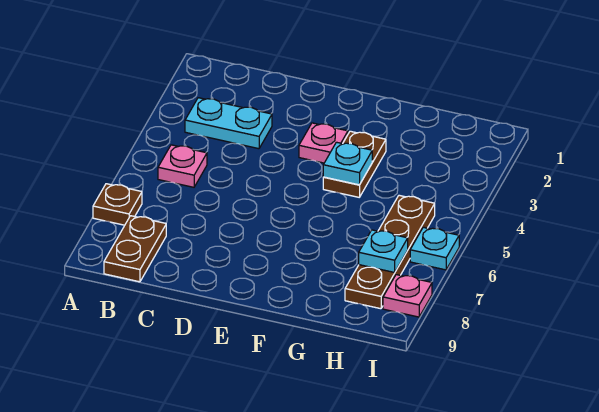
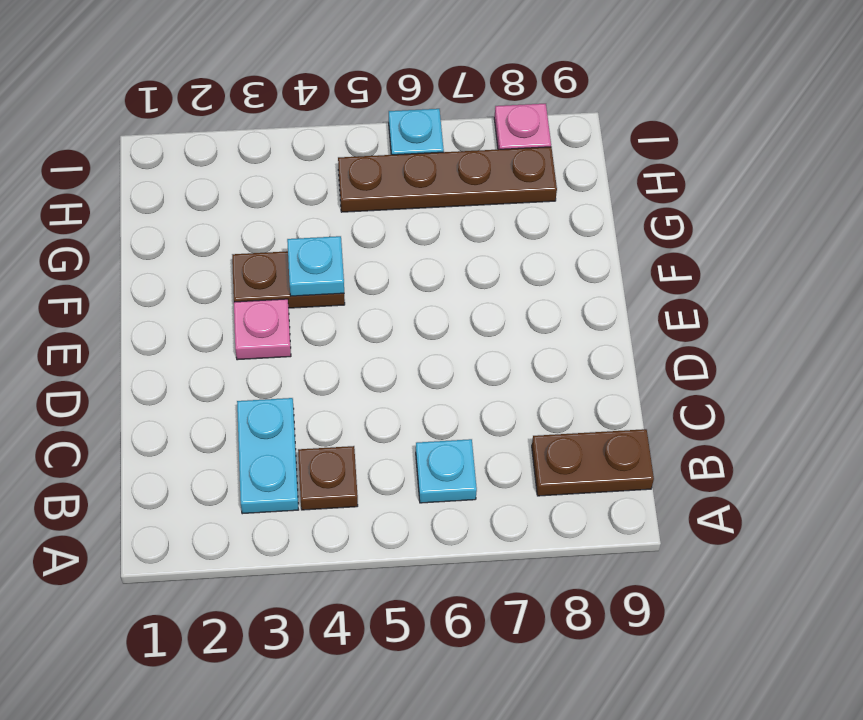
brown plate A7 level 1 -> brown plate B4 level 1
pink plate B5 level 1 -> none
cyan plate H7 level 2 -> cyan plate B6 level 1

